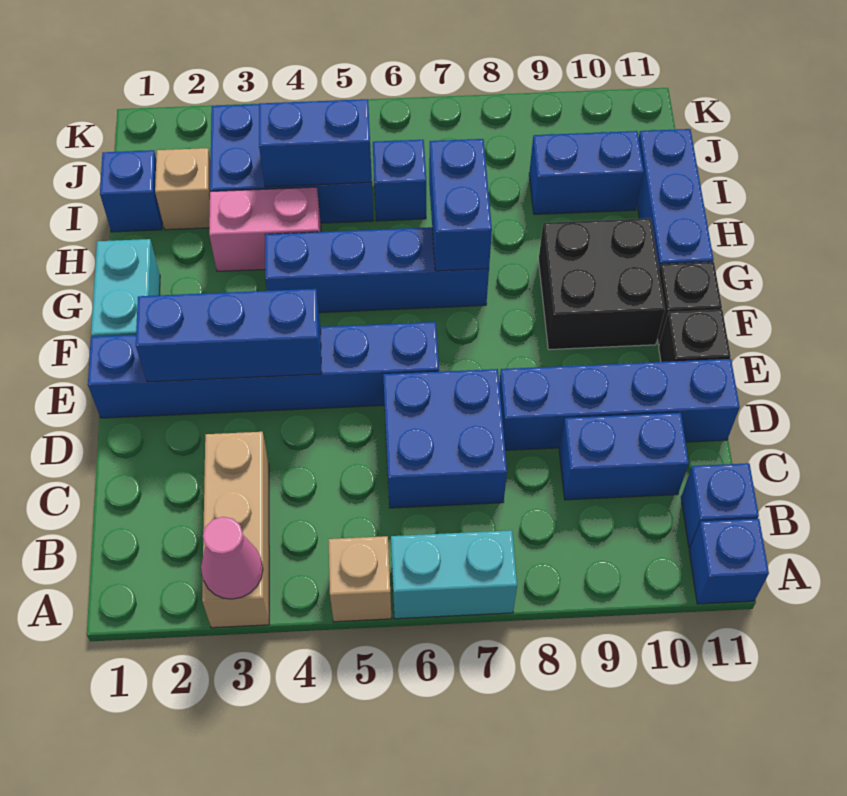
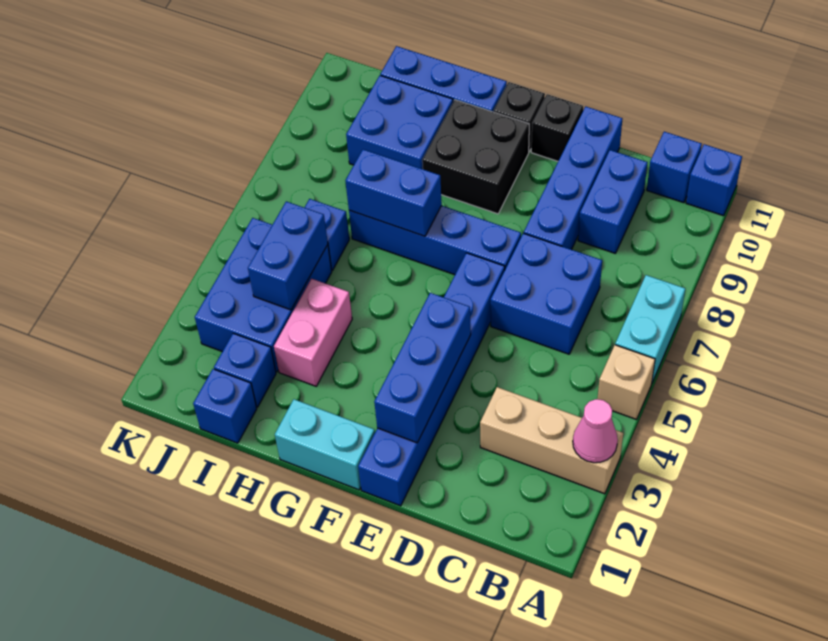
blue brick G4:G7 level 1 -> blue brick E7:H7 level 1
tan brick I2 level 1 -> blue brick I2 level 1
blue brick I9:I10 level 1 -> blue brick H9:I10 level 1

